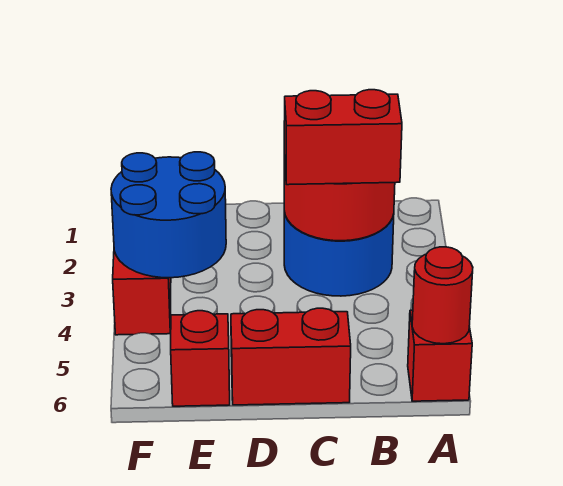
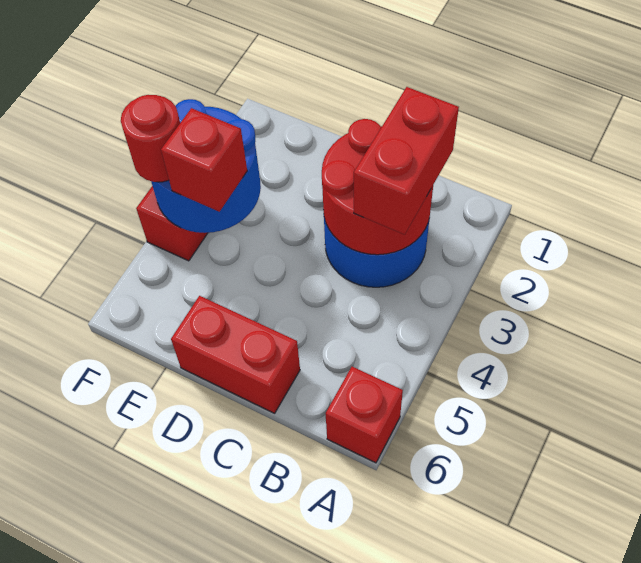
red round brick A6 level 2 -> red round brick F4 level 3
red brick B3:C3 level 3 -> red brick B2:B3 level 3
red brick E6 level 1 -> red brick E4 level 3

